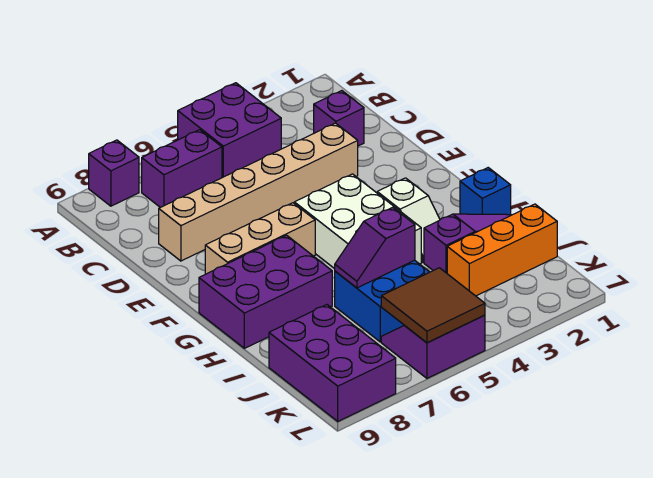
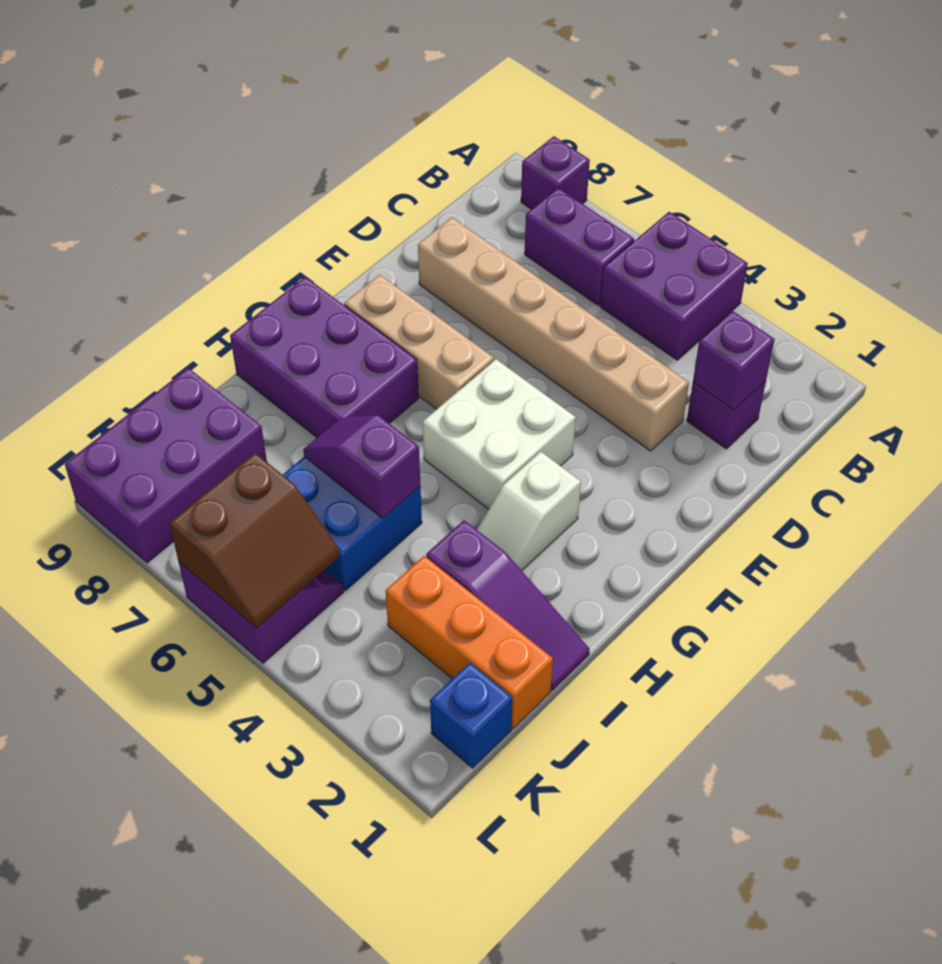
none -> purple brick C2 level 2
white brick F4:H5 level 1 -> white brick F4:G5 level 1
blue brick H1 level 1 -> blue brick K1 level 1
brown tile K5:L6 level 2 -> brown slope K5:L6 level 2 top 6

